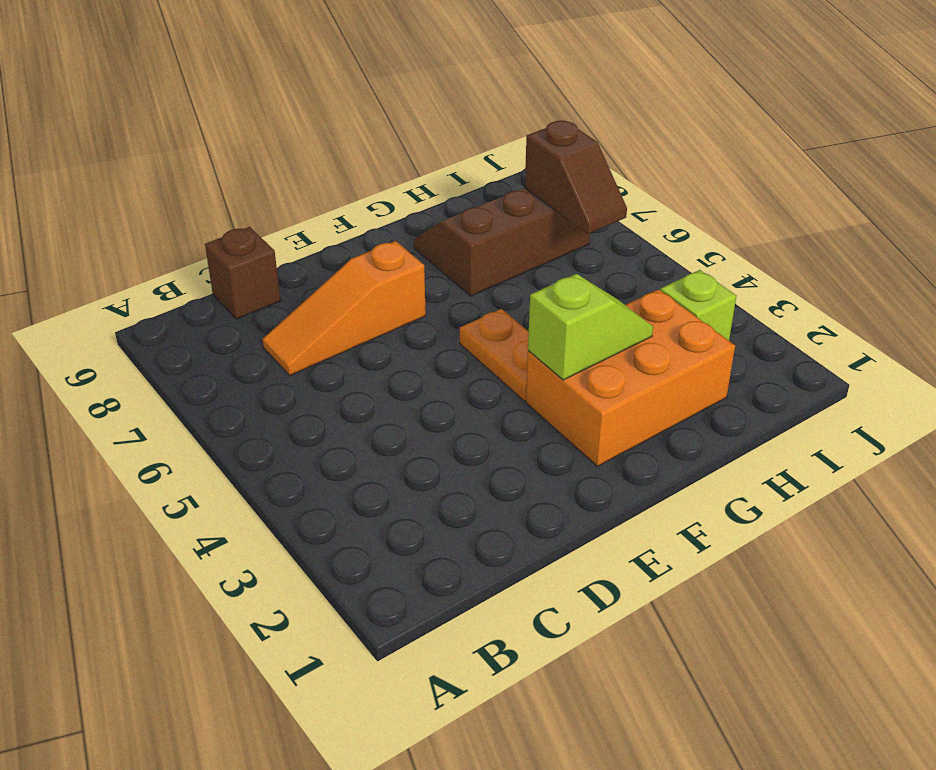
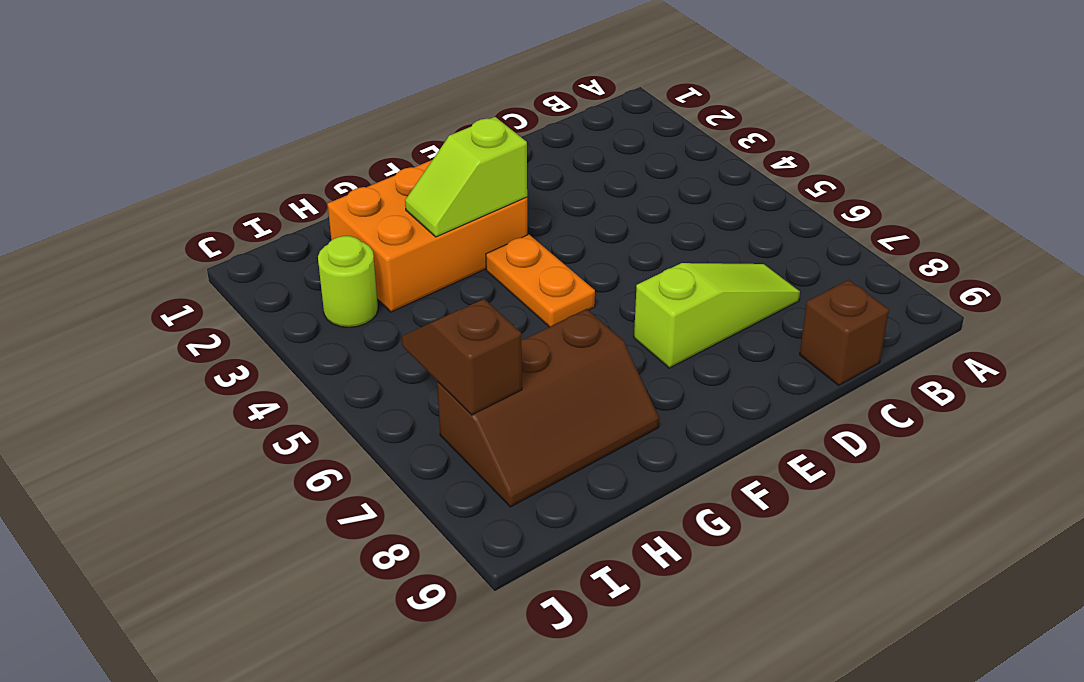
orange slope C7:E7 level 1 top E -> lime slope C7:E7 level 1 top E
lime brick I3 level 1 -> lime round brick I3 level 1

